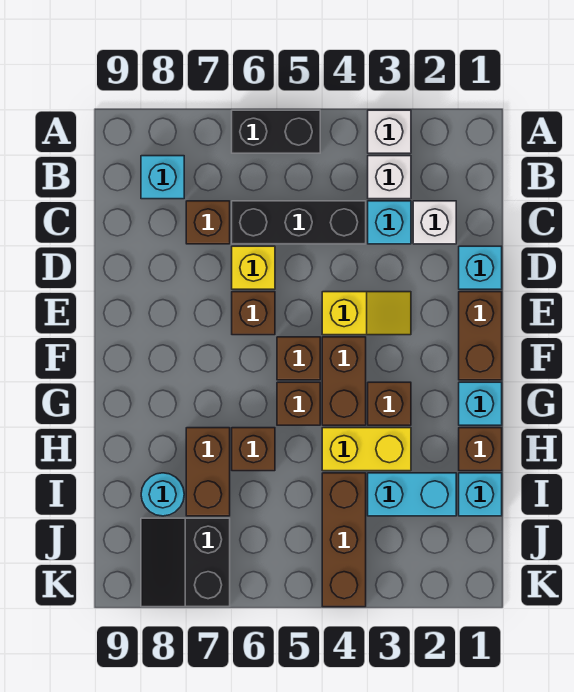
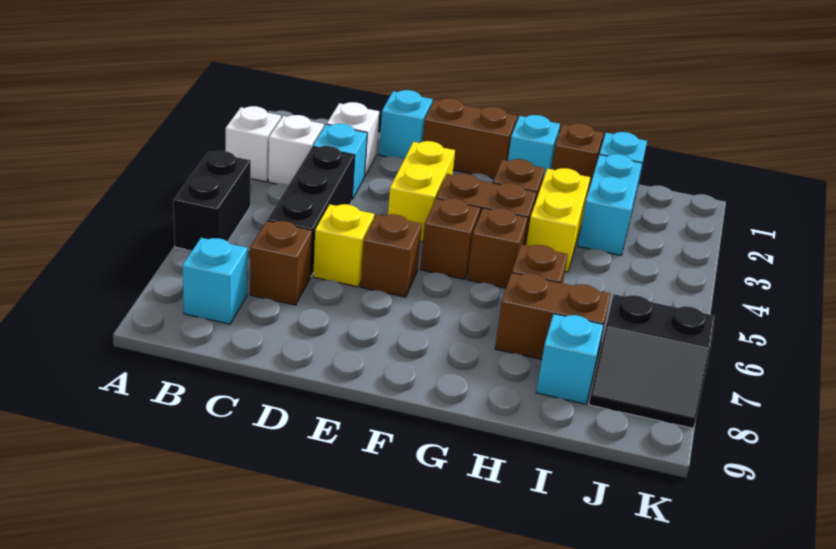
yellow slope E3:E4 level 1 top 4 -> yellow brick E3:E4 level 1
brown brick I4:K4 level 1 -> none
cyan round brick I8 level 1 -> cyan brick I8 level 1

